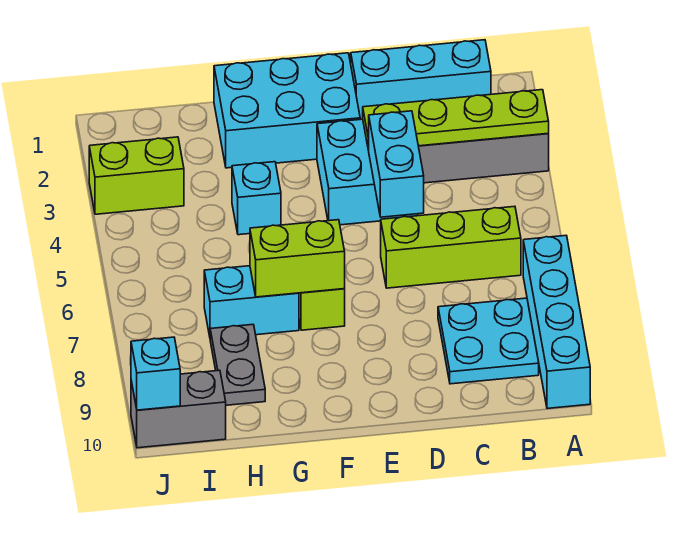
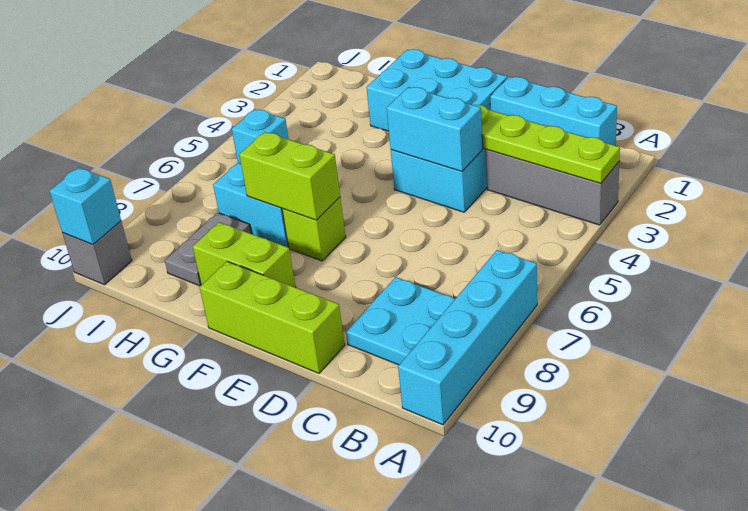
lime brick B6:D6 level 1 -> lime brick D10:F10 level 1
cyan brick D4:D5 level 2 -> cyan brick D4:E4 level 2
cyan brick G4 level 1 -> cyan brick I5 level 1
lime brick I3:J3 level 1 -> lime brick F9:G9 level 1
grey brick I10:J10 level 1 -> grey brick J10 level 1

